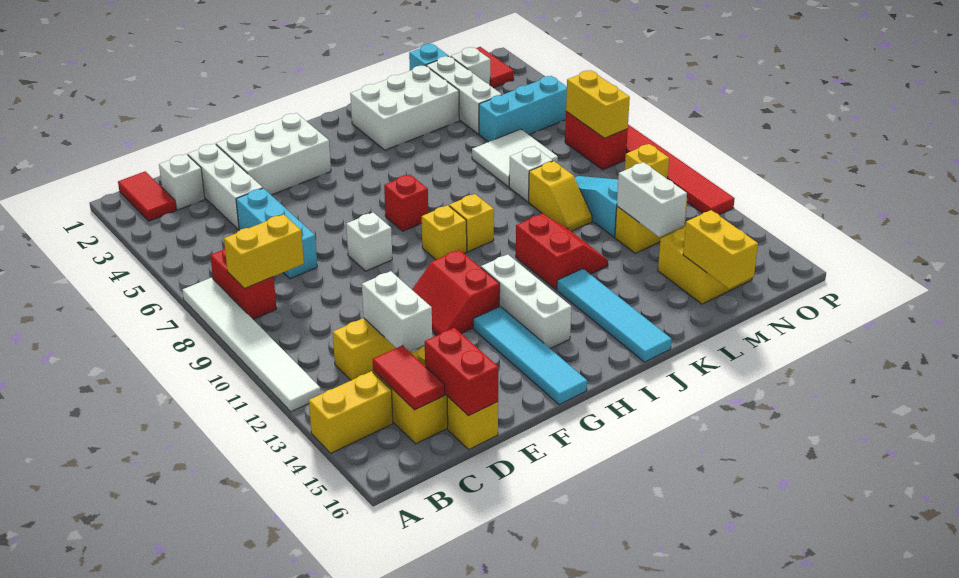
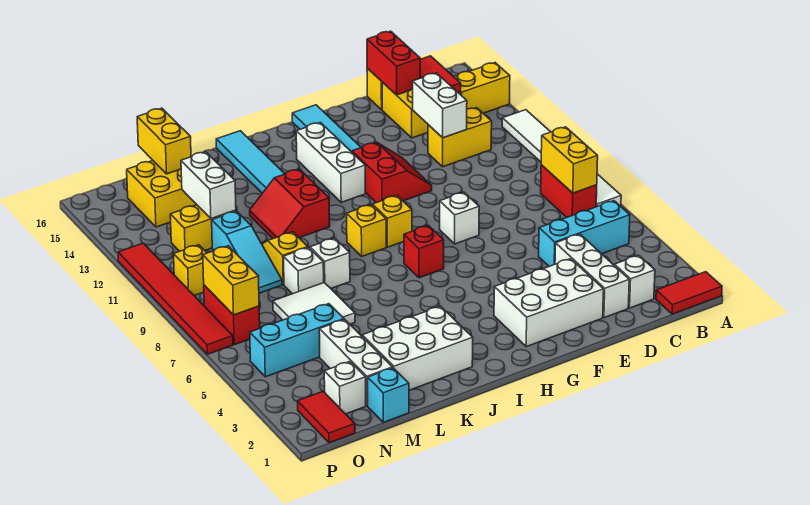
red tile B1:B2 level 1 -> red tile A1:B1 level 1
yellow brick B8:C8 level 2 -> yellow brick B7:B8 level 2
cyan brick D5:D7 level 1 -> cyan brick B5:D5 level 1
none -> white brick K8 level 1

